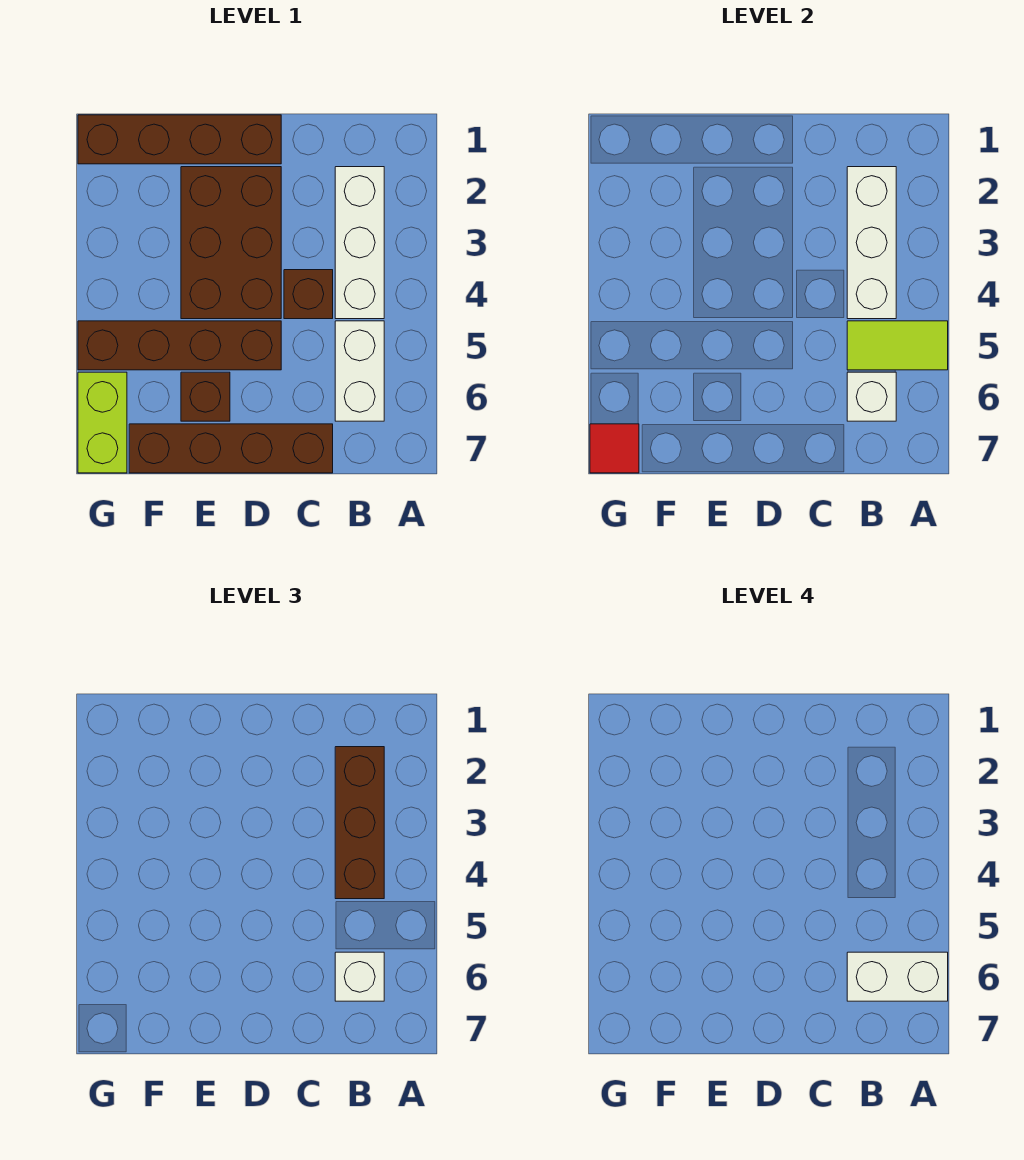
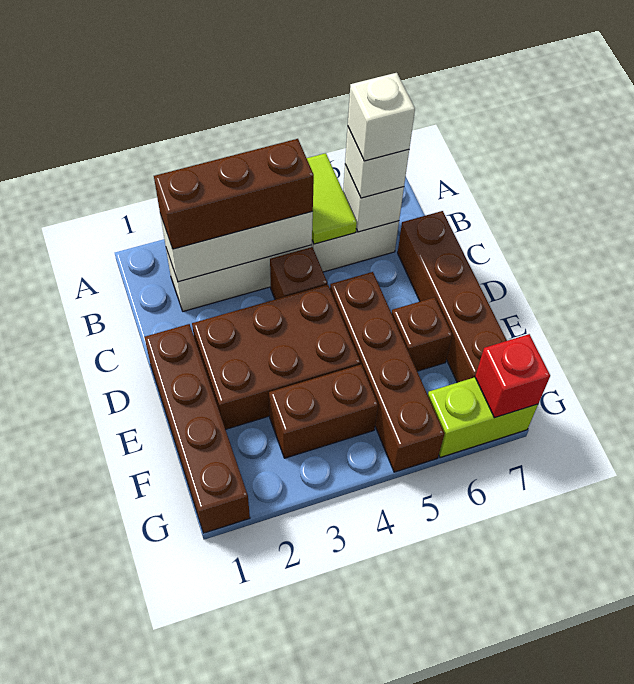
white brick A6:B6 level 4 -> white brick B6 level 4
none -> brown brick F3:F4 level 1
red tile G7 level 2 -> red brick G7 level 2

